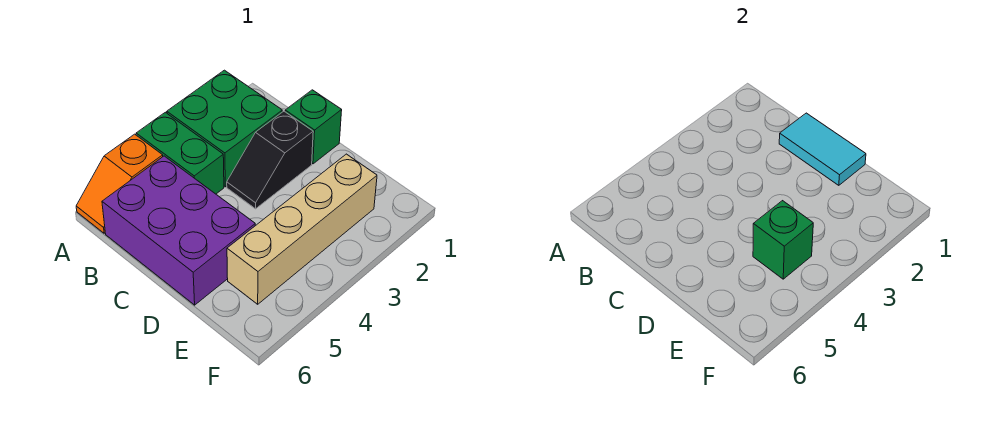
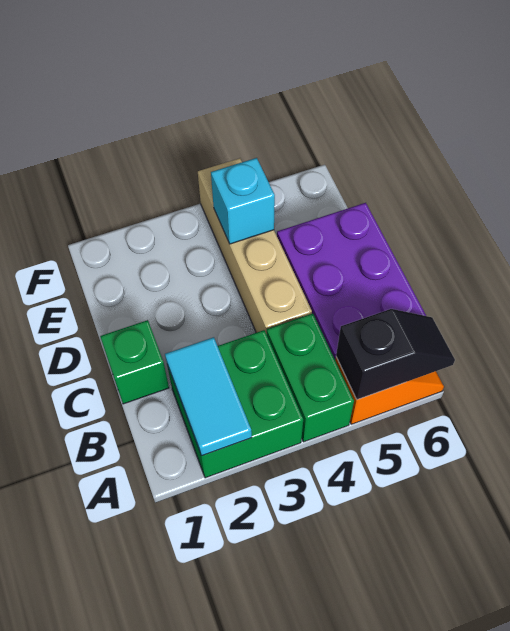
cyan tile C1:D1 level 2 -> cyan tile A2:B2 level 2
black slope C2:C3 level 1 top 2 -> black slope A5:A6 level 2 top 5
tan brick E2:E5 level 1 -> tan brick C4:F4 level 1
green brick E4 level 2 -> cyan brick E4 level 2

